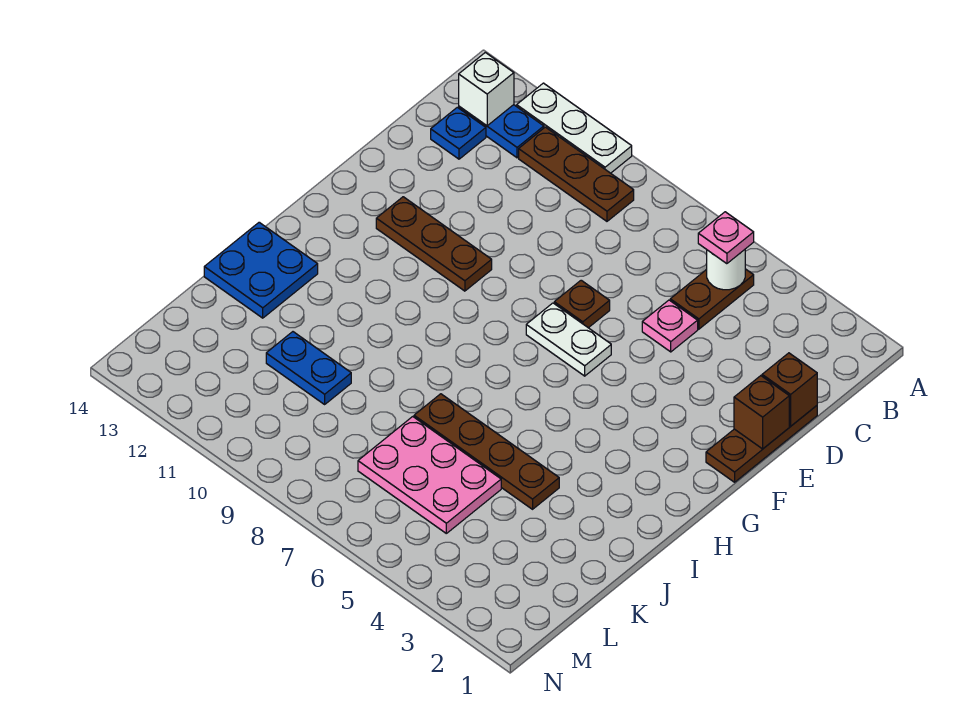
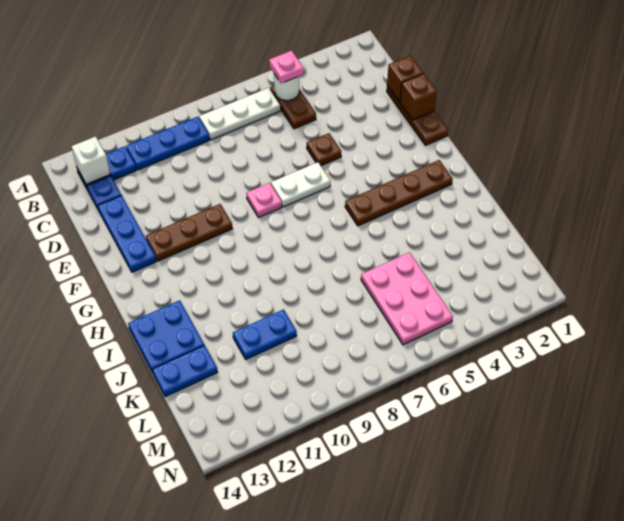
white plate A10:A12 level 1 -> white plate B6:B8 level 1
brown plate B9:B11 level 1 -> blue plate B9:B11 level 1
pink plate D5 level 1 -> pink plate F8 level 1
none -> blue plate D13:F13 level 1
brown plate E7 level 1 -> brown plate E5 level 1
brown plate J4:J7 level 1 -> brown plate H2:H5 level 1
pink plate K5:L7 level 1 -> pink plate K5:M6 level 1
none -> blue plate K13:K14 level 1

